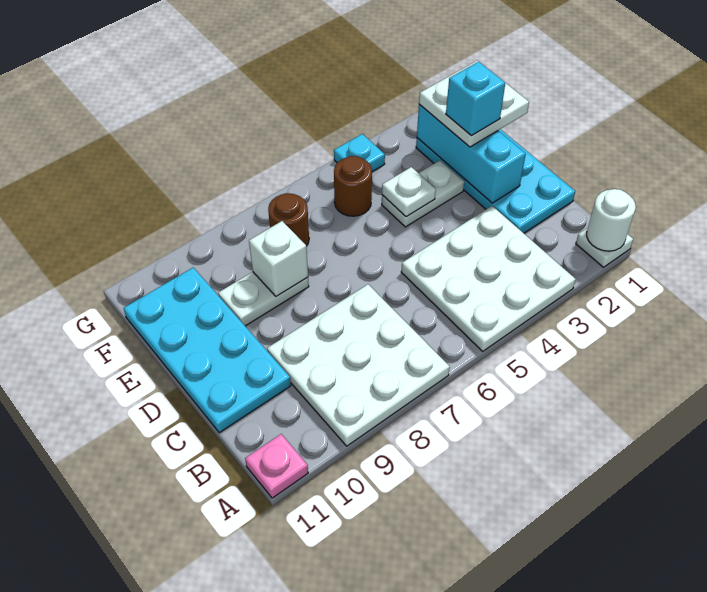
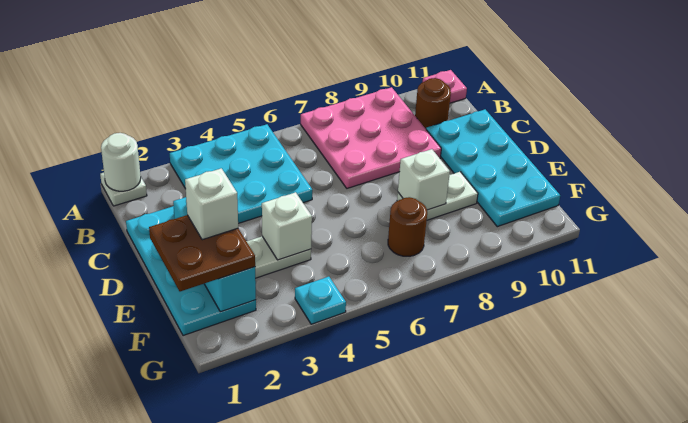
white plate A3:C5 level 1 -> cyan plate A3:C5 level 1
white plate A7:C9 level 1 -> pink plate A7:C9 level 1
white plate E1:F2 level 3 -> brown plate E1:F2 level 3
cyan brick E2 level 4 -> white brick E2 level 4
white plate E4 level 2 -> white brick E4 level 2
brown round brick F5 level 1 -> brown round brick B10 level 1

